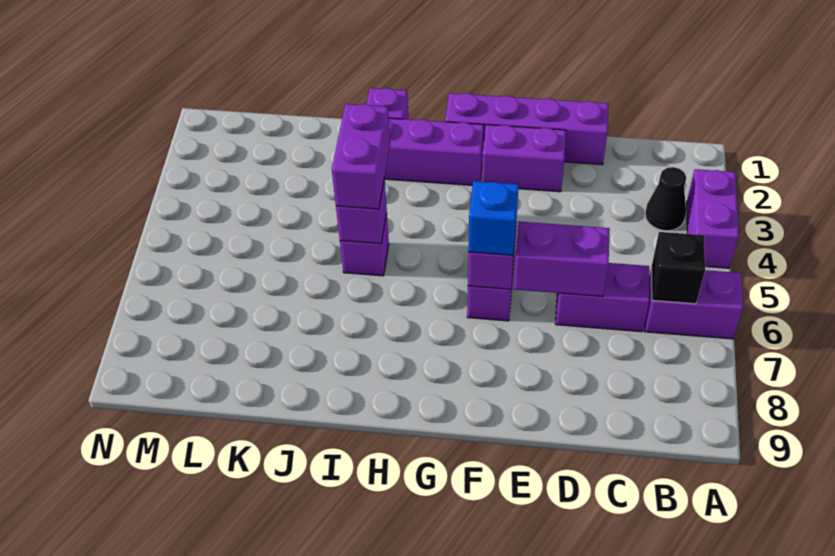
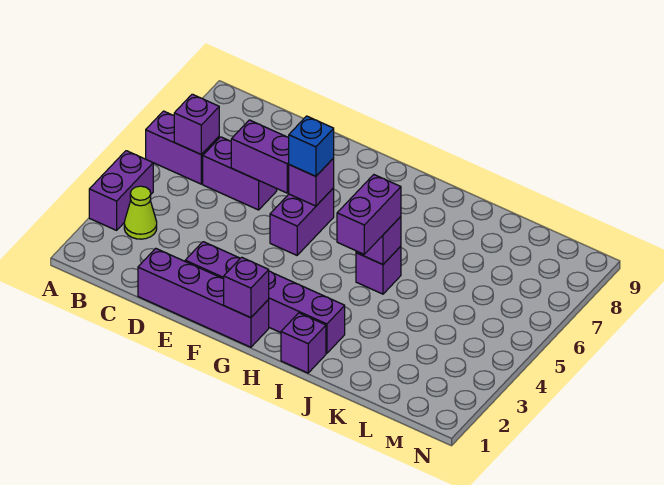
black cone B3 level 1 -> lime cone B3 level 1
black brick B6 level 2 -> purple brick B6 level 2
none -> purple brick G1 level 2

